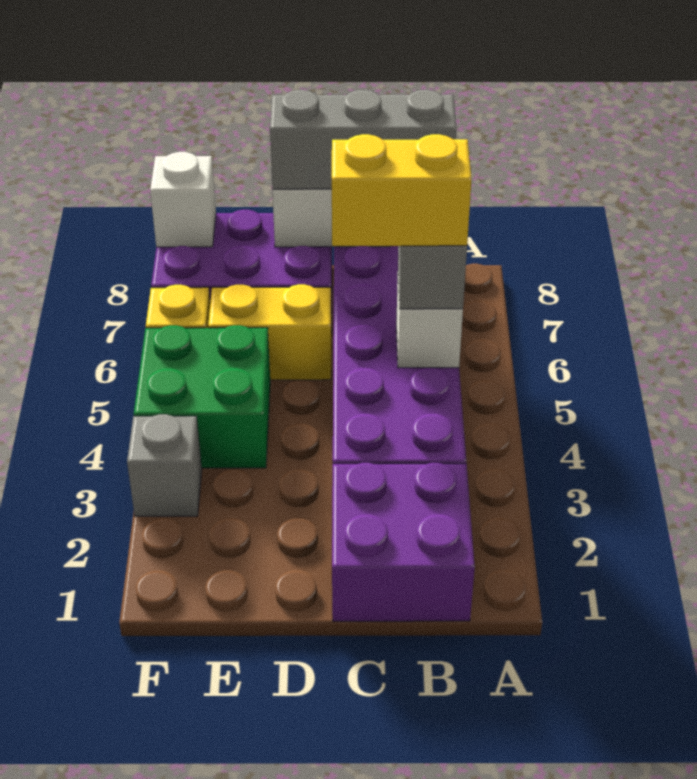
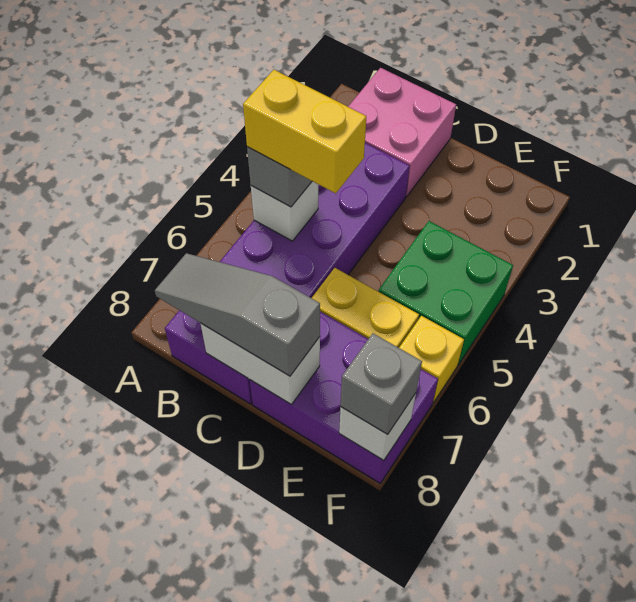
purple brick B1:C2 level 1 -> pink brick B1:C2 level 1
grey brick B8:D8 level 3 -> grey slope B8:D8 level 3 top D
grey brick F3 level 1 -> grey brick F8 level 3

